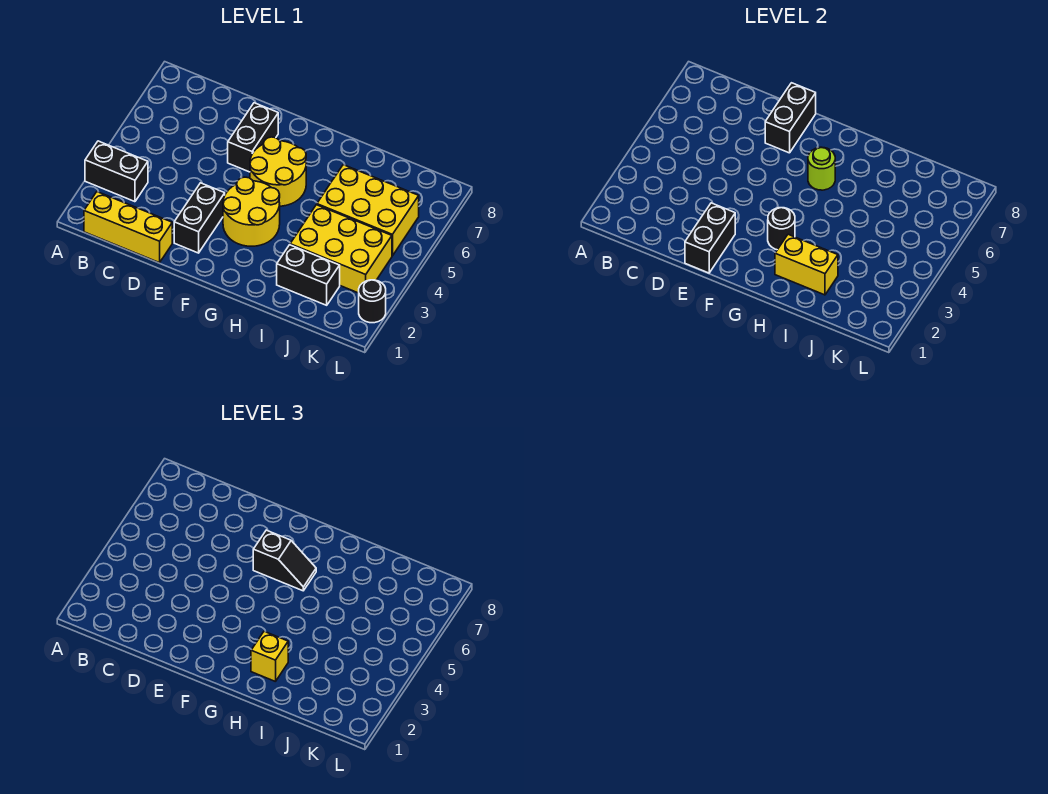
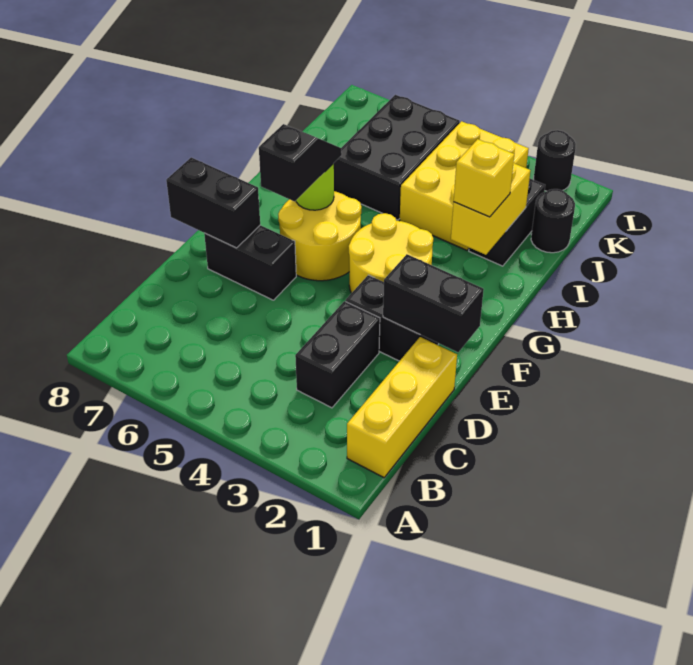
black brick A3:B3 level 1 -> black brick C3:D3 level 1
black round brick G3 level 2 -> black round brick J1 level 1
yellow brick I5:K6 level 1 -> black brick I5:K6 level 1

